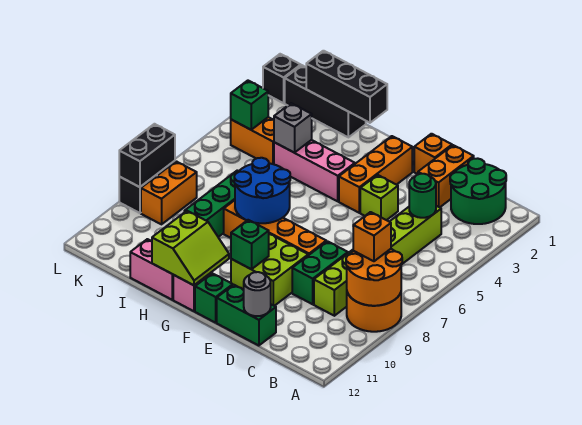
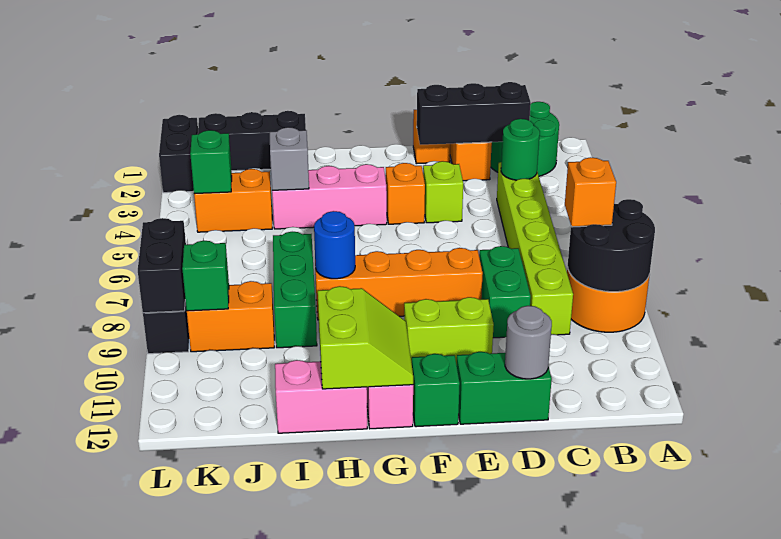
orange round brick A8:B9 level 2 -> black round brick A8:B9 level 2
lime brick E9:F10 level 1 -> lime brick E10:F10 level 1
orange brick F2:F4 level 1 -> orange brick F4 level 1
green brick F10 level 2 -> green brick K9 level 2
blue round brick G7:H8 level 2 -> blue round brick H8 level 2
black brick H1:J1 level 2 -> black brick C2:E2 level 2
orange brick K8:K9 level 1 -> orange brick J9:K9 level 1
black brick L1 level 1 -> black brick L1:L2 level 1

